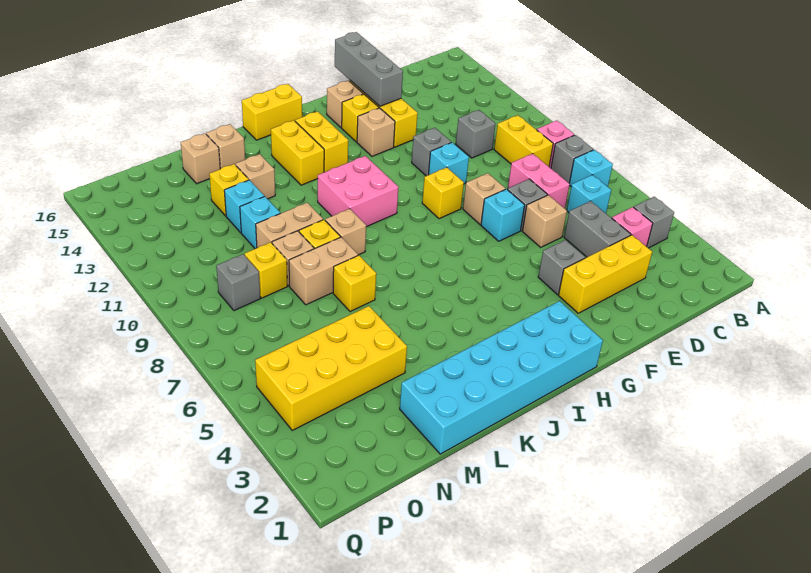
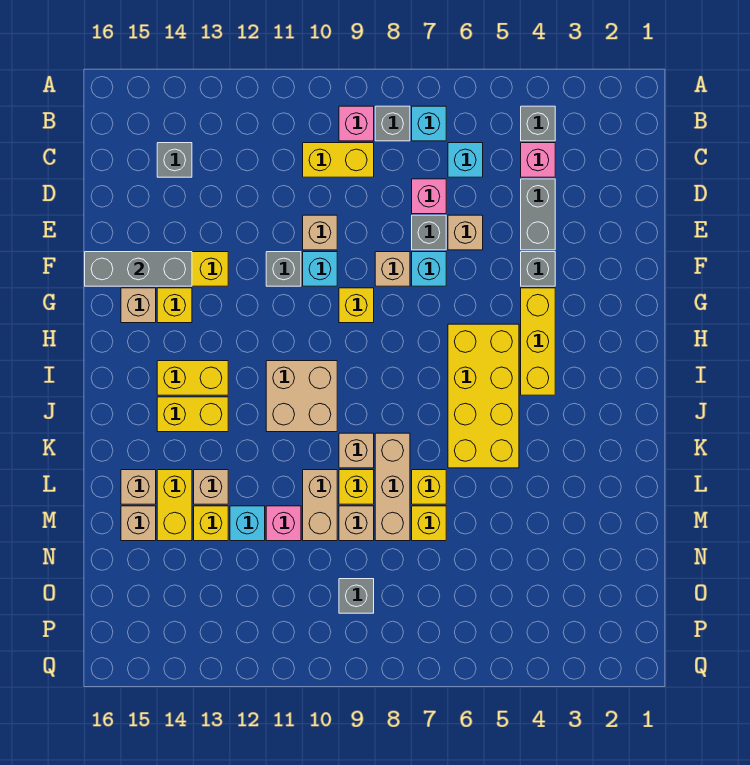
yellow brick D3:F3 level 1 -> yellow brick G4:I4 level 1
grey brick D4:D5 level 1 -> grey brick D4:E4 level 1
pink brick D7:D8 level 1 -> pink brick D7 level 1
grey brick D11 level 1 -> grey brick C14 level 1
tan brick G13 level 1 -> tan brick E10 level 1
cyan brick H1:M2 level 1 -> none
pink brick I10:J11 level 1 -> tan brick I10:J11 level 1
yellow brick I16:J16 level 1 -> yellow brick L14:M14 level 1
tan brick L8:M8 level 1 -> tan brick K8:M8 level 1
yellow brick M4:P5 level 1 -> yellow brick H5:K6 level 1
cyan brick M11 level 1 -> pink brick M11 level 1
yellow brick N9 level 1 -> yellow brick M7 level 1

